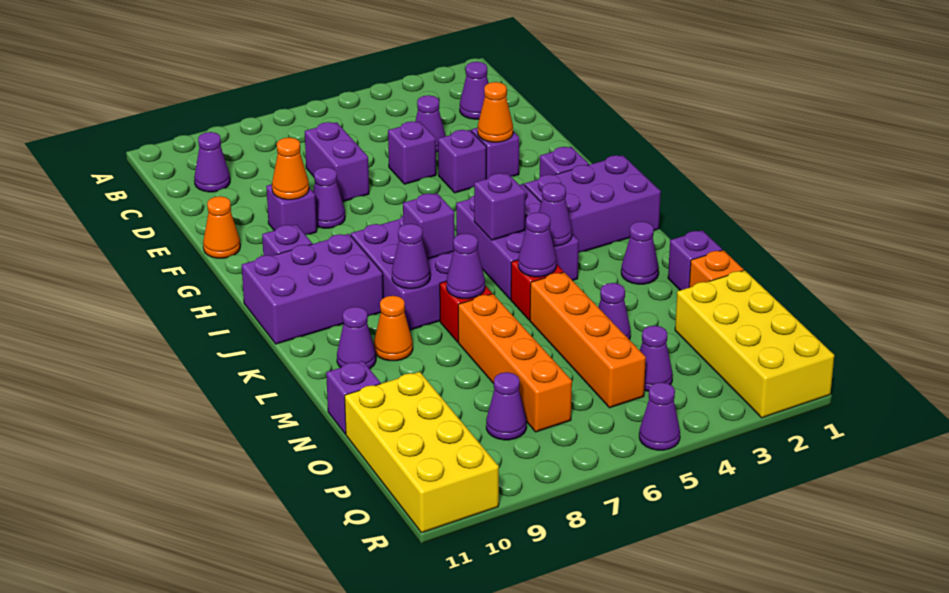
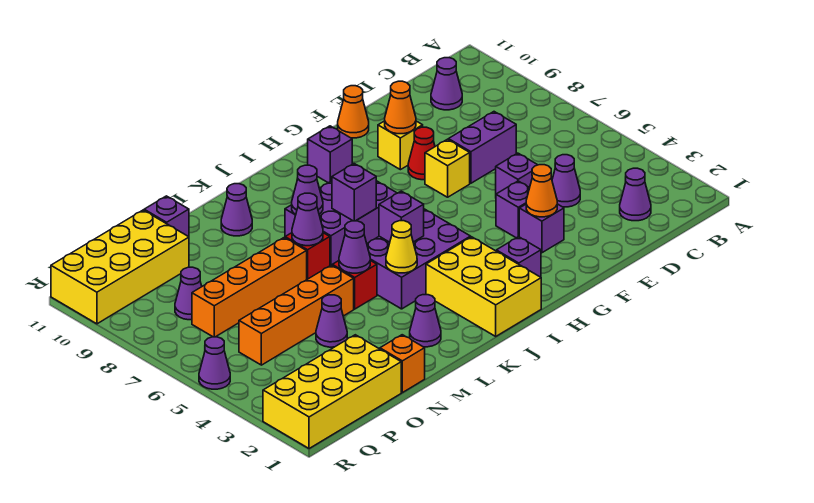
none -> yellow brick F7 level 1
purple cone F8 level 1 -> red cone F8 level 1
purple brick F9 level 1 -> yellow brick F9 level 1
purple brick I1:J3 level 1 -> yellow brick I1:J3 level 1
purple brick I9:J11 level 1 -> none
purple cone K4 level 2 -> yellow cone K4 level 2
orange cone L9 level 1 -> none
purple brick M1 level 1 -> none
purple cone P4 level 1 -> none

